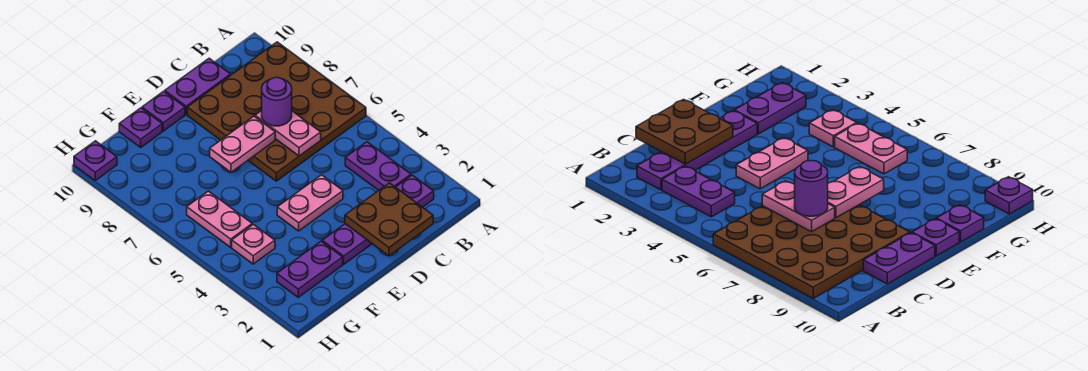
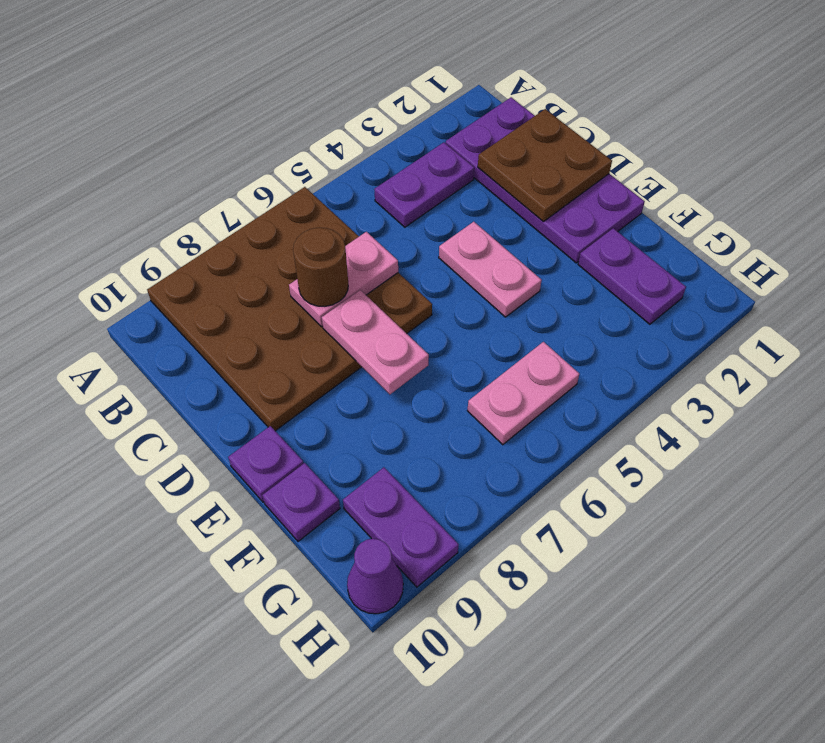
purple plate B2:E2 level 1 -> purple plate B1:E2 level 1
purple round brick C7 level 3 -> brown round brick C7 level 3
purple plate C10:D10 level 1 -> purple plate G9:H9 level 1
pink plate G4 level 1 -> none
purple plate H10 level 1 -> purple cone H10 level 1

